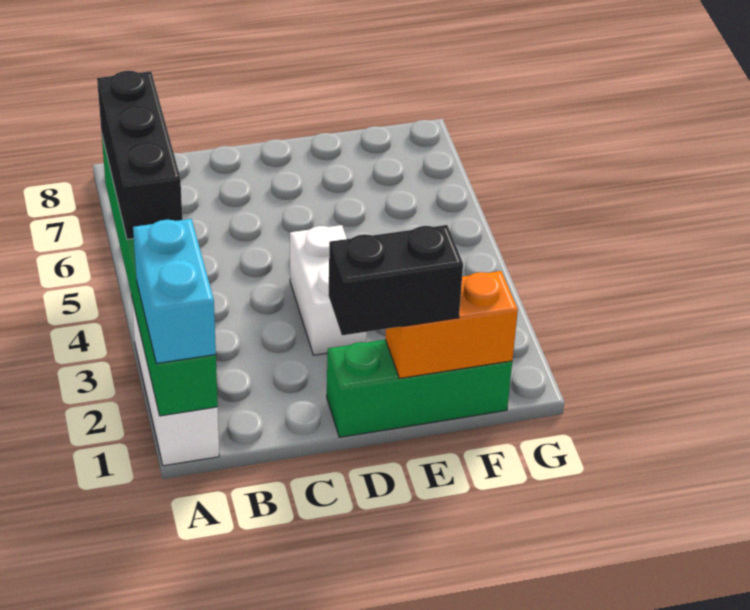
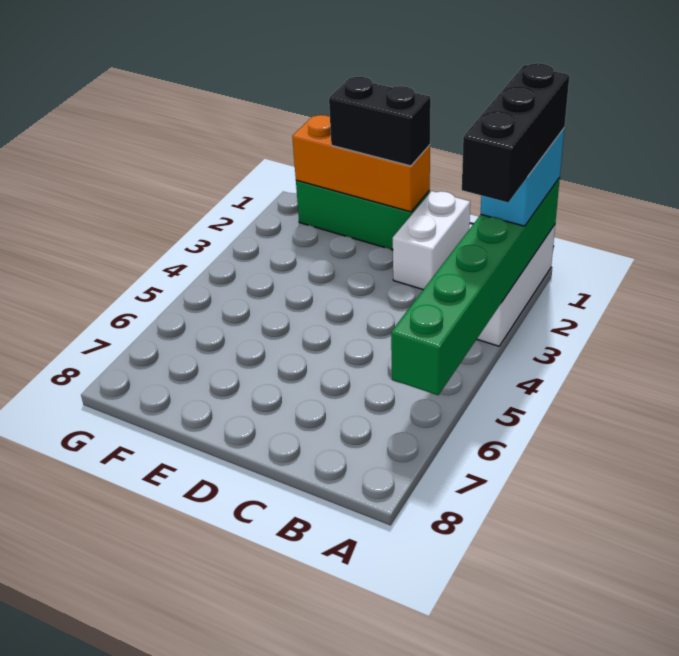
black brick A4:A6 level 3 -> black brick A1:A3 level 4
white brick D3:D4 level 1 -> white brick C1:C2 level 1
orange brick E1:F1 level 2 -> orange brick D1:F1 level 2

